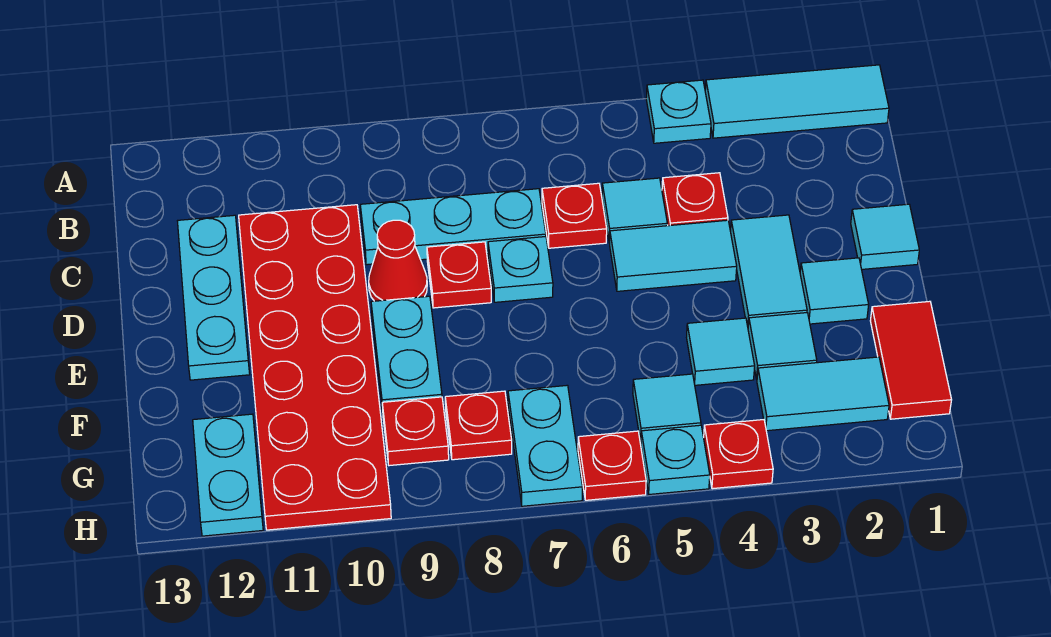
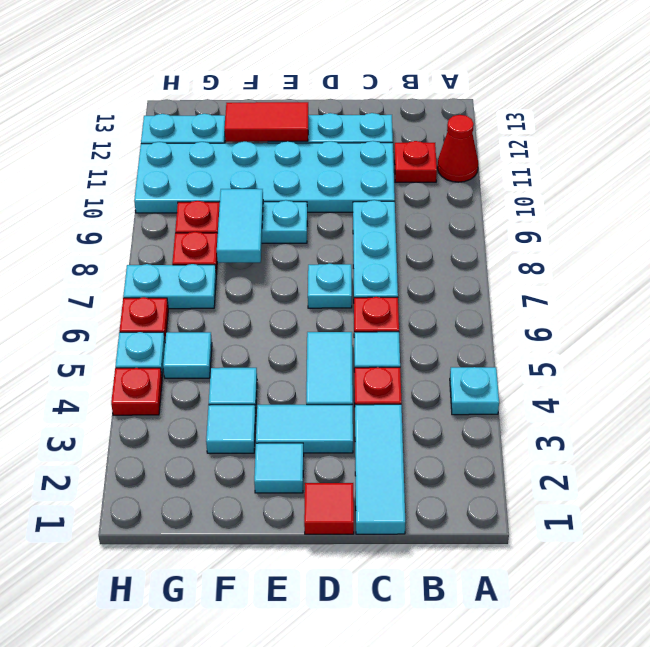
cyan tile A1:A3 level 1 -> cyan tile C1:C3 level 1
red plate C10:H11 level 1 -> cyan plate C10:H11 level 1
cyan tile D1 level 1 -> red tile D1 level 1
red plate D8 level 1 -> red plate B11 level 1
red cone D9 level 1 -> red cone A11 level 1
red tile F1:G1 level 1 -> red tile E12:F12 level 2
cyan tile G2:G3 level 1 -> cyan tile F8:F9 level 2

